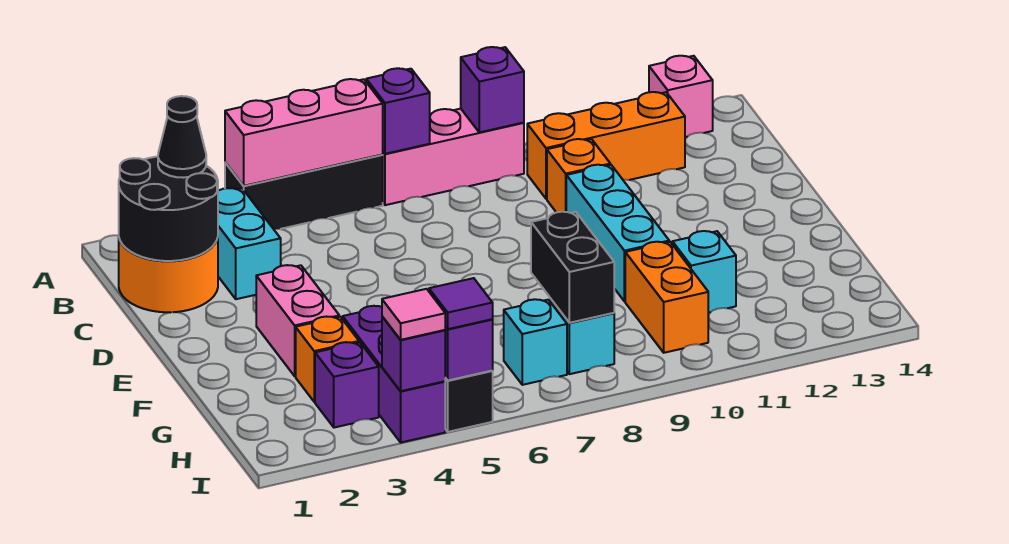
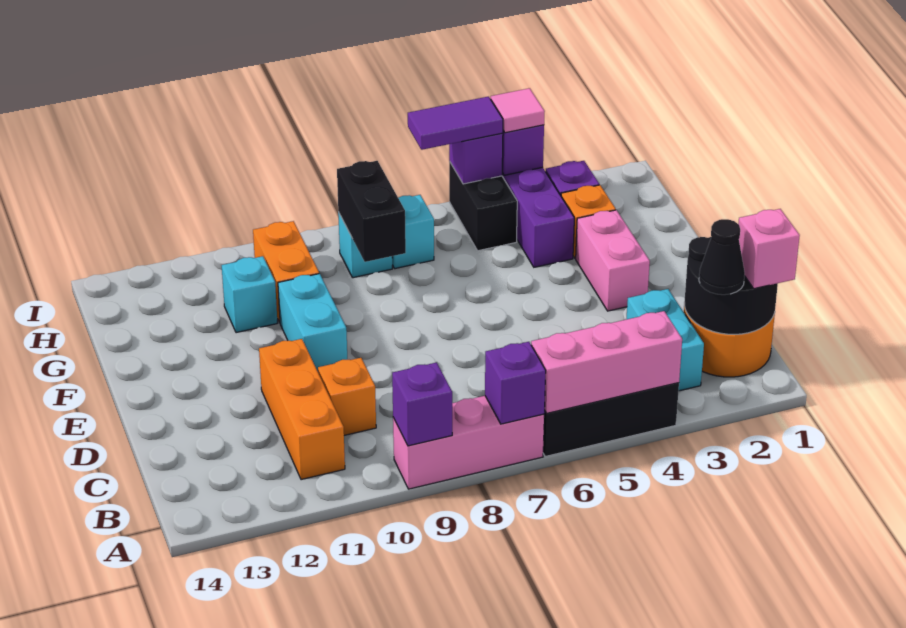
pink brick A13 level 1 -> pink brick B1 level 3
orange brick B10:B12 level 1 -> orange brick B11:D11 level 1
cyan brick D10:F10 level 1 -> cyan brick E10:F10 level 1
purple tile I5 level 3 -> purple tile I5:I6 level 3

